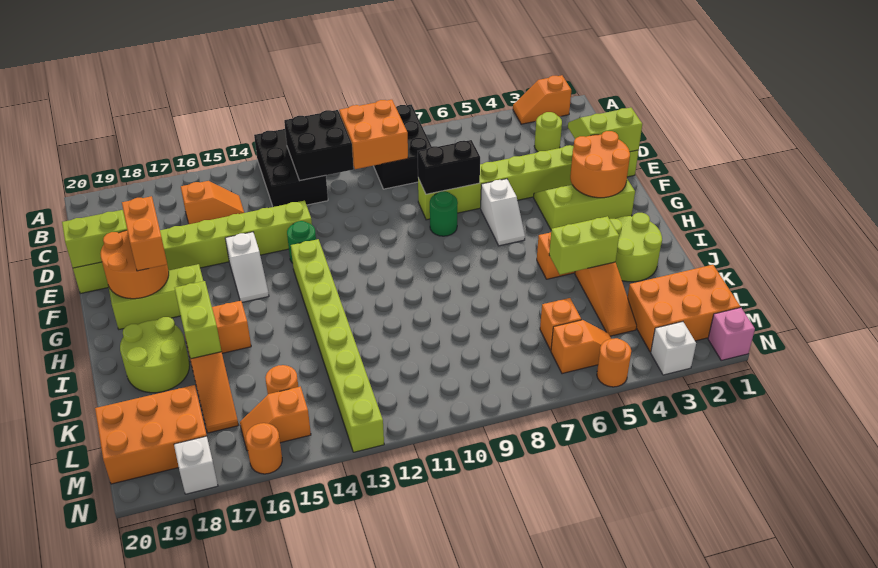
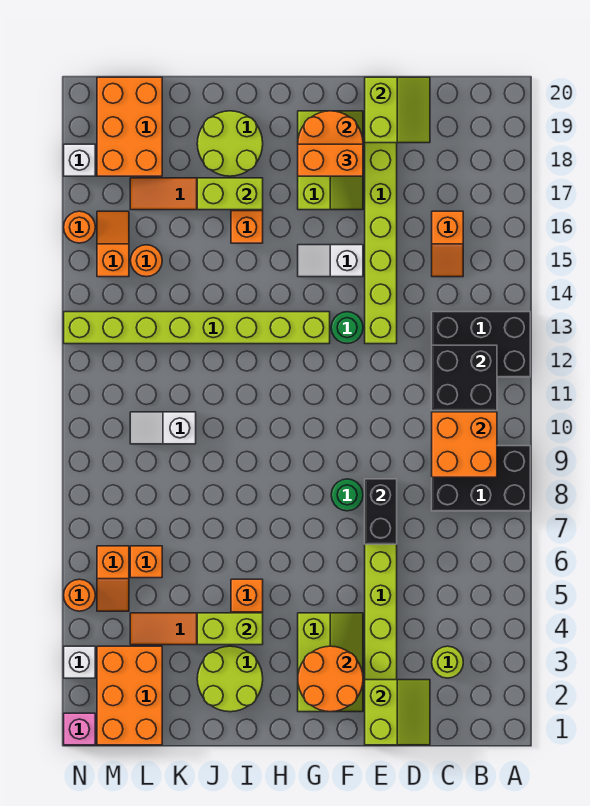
orange slope A2:A3 level 1 top 2 -> none
white slope F6:G6 level 1 top F -> white slope K10:L10 level 1 top K
lime brick J4:J5 level 2 -> lime brick I4:J4 level 2

